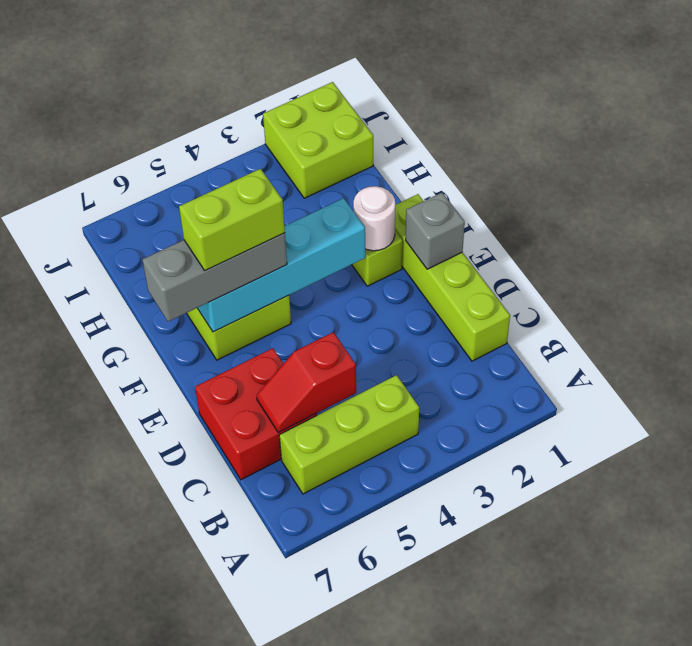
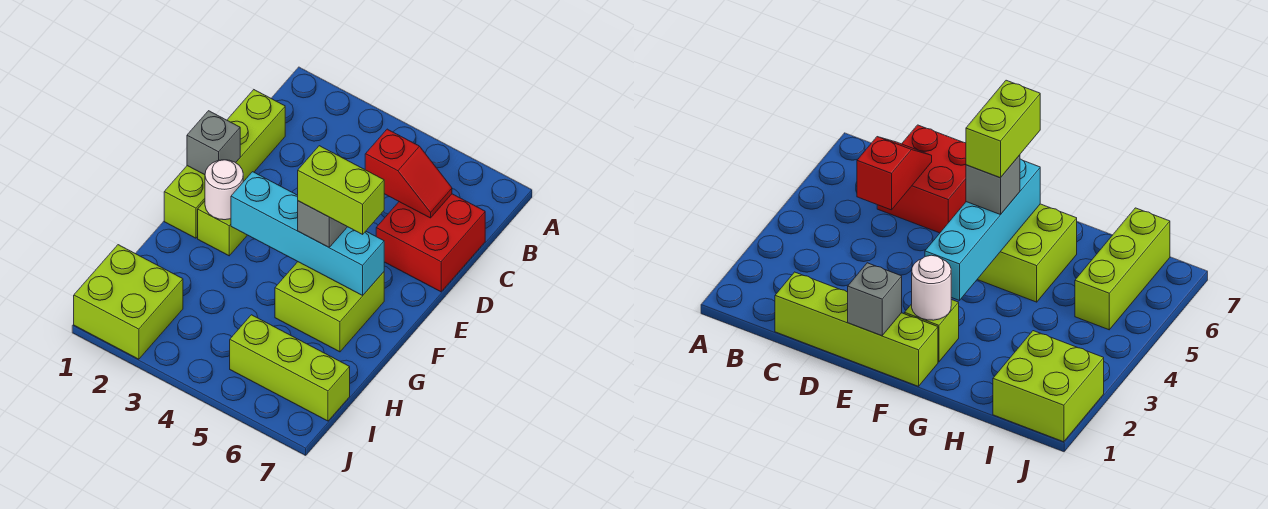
lime brick B4:B6 level 1 -> lime brick I5:I7 level 1
grey brick F5:F7 level 3 -> grey brick F5 level 3

